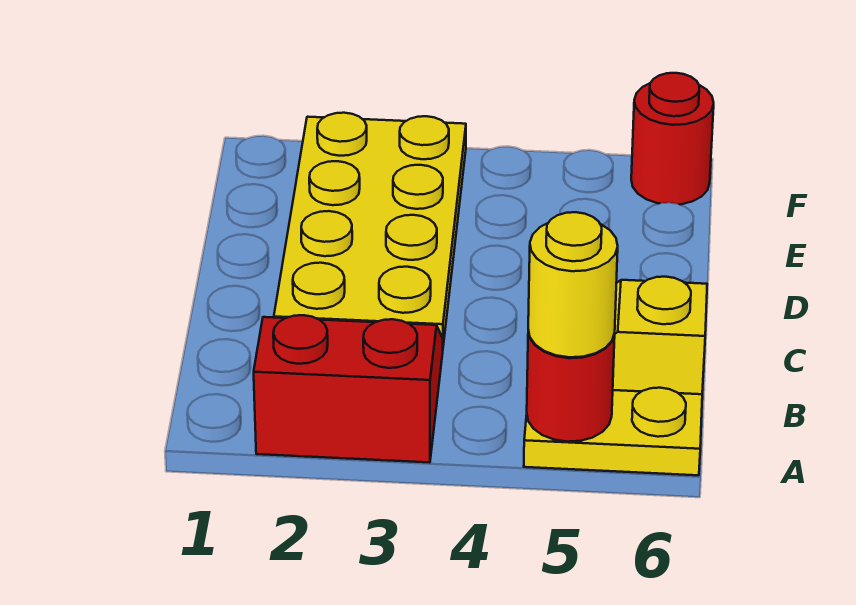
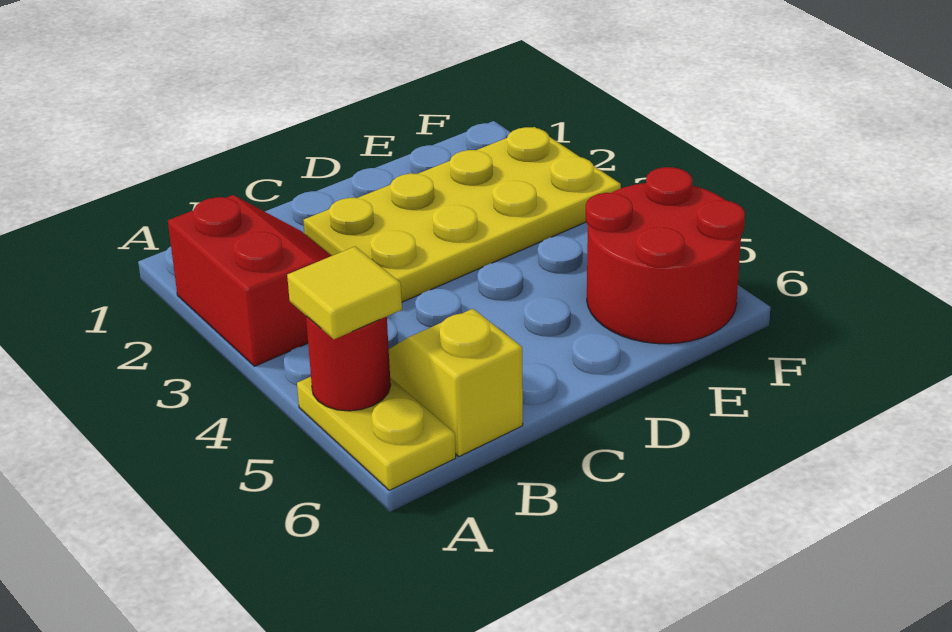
yellow round brick A5 level 3 -> yellow tile A5 level 3
red round brick F6 level 1 -> red round brick E5:F6 level 1

